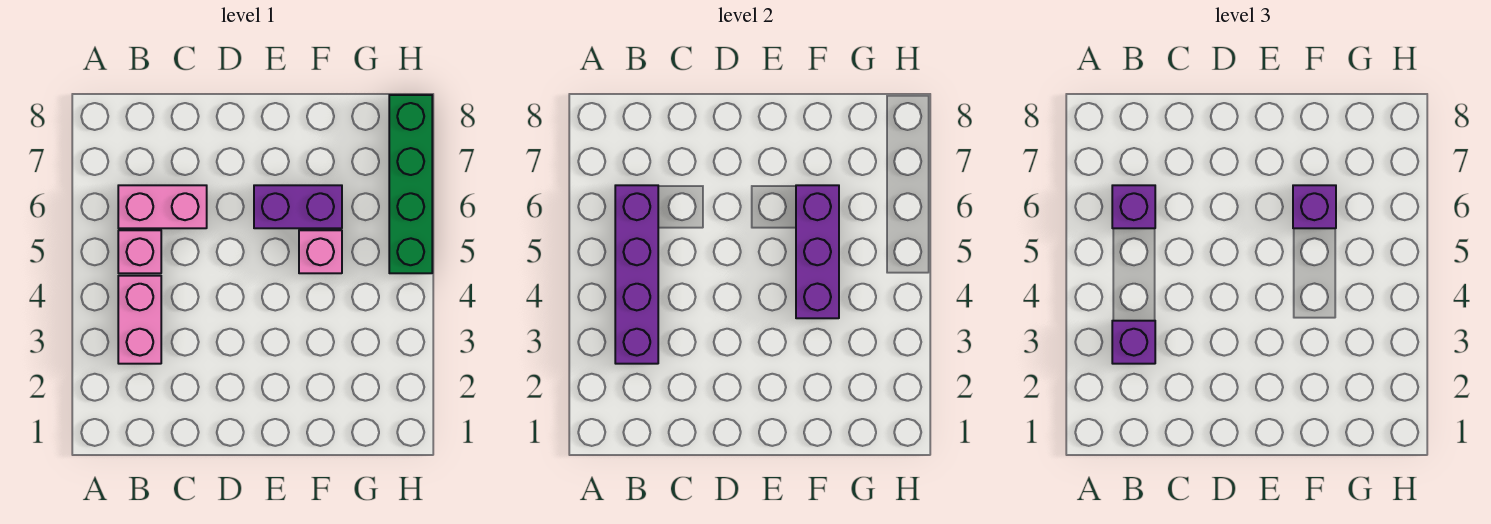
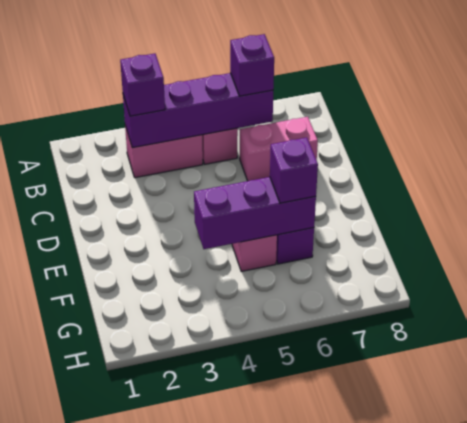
pink brick B6:C6 level 1 -> pink brick C6:C7 level 1
green brick H5:H8 level 1 -> none

